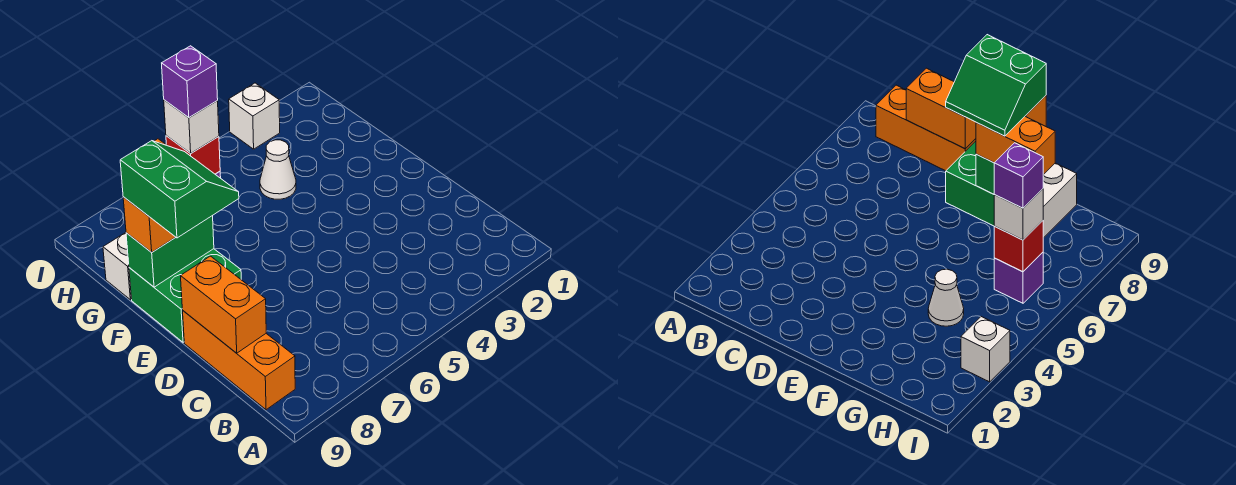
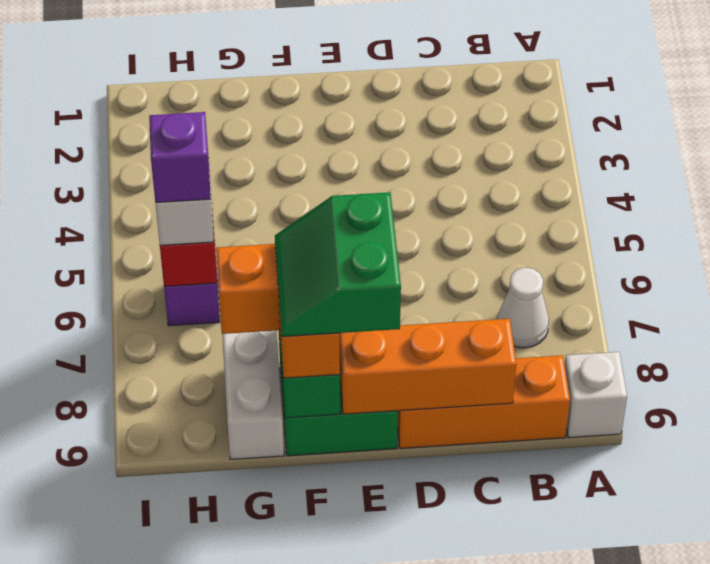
orange brick C9:D9 level 2 -> orange brick C9:E9 level 2
green slope E8:F9 level 4 top 9 -> green slope E8:F9 level 4 top E
white cone G4 level 1 -> white cone B7 level 1
white brick I3 level 1 -> white brick A9 level 1

